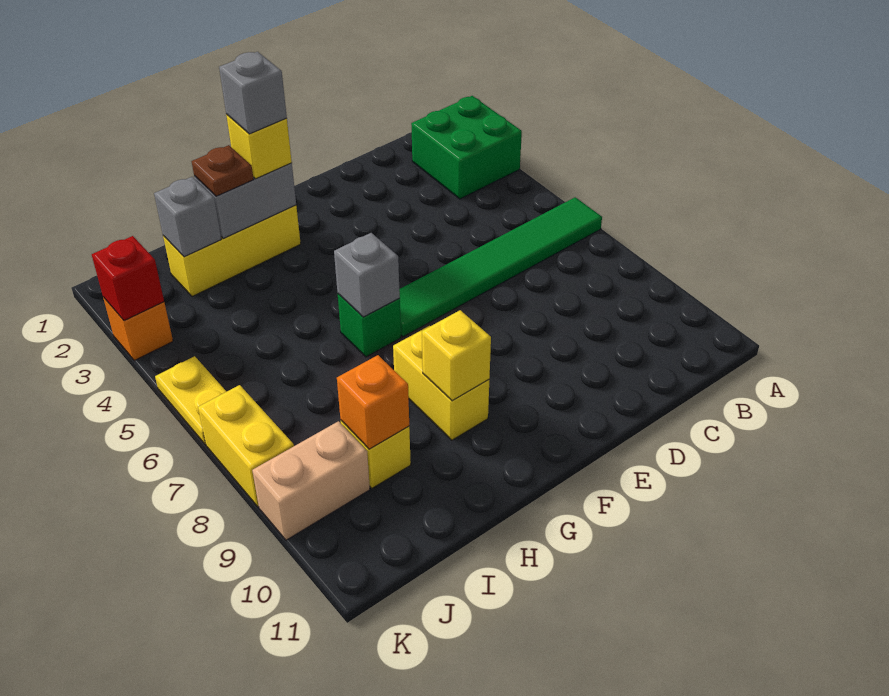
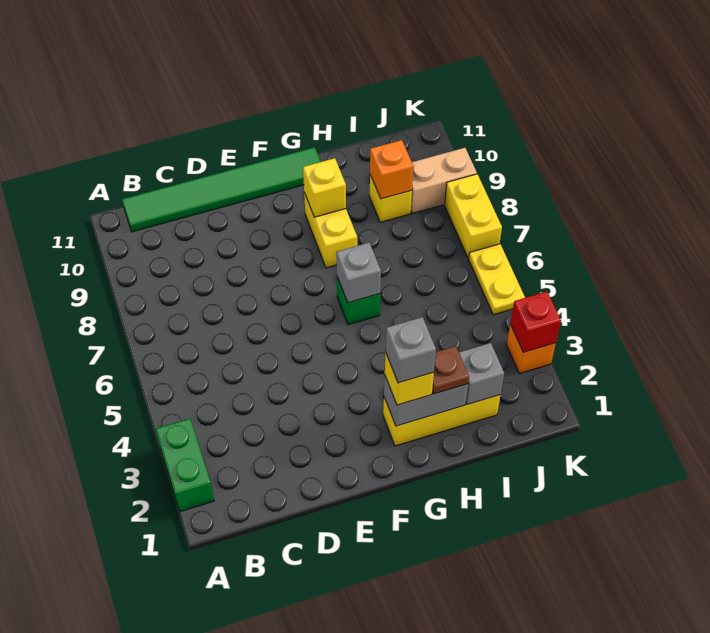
green brick A2:B3 level 1 -> green brick A2:A3 level 1
green tile A6:F6 level 1 -> green tile B11:G11 level 1

